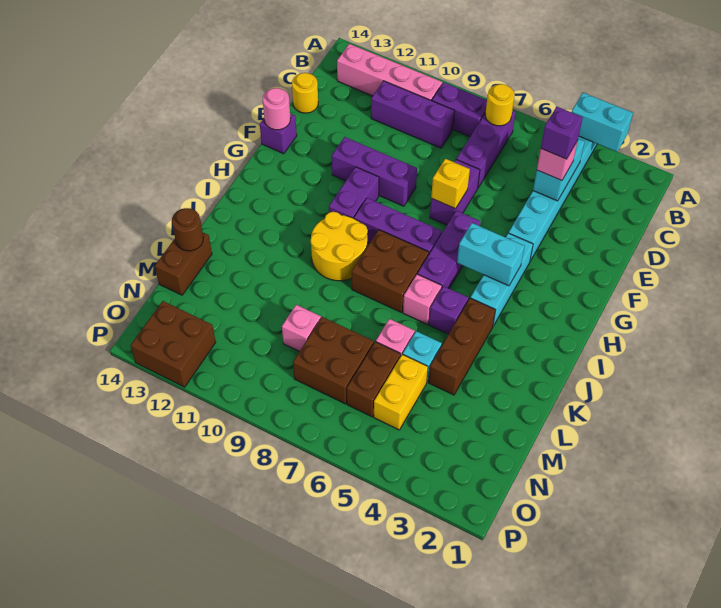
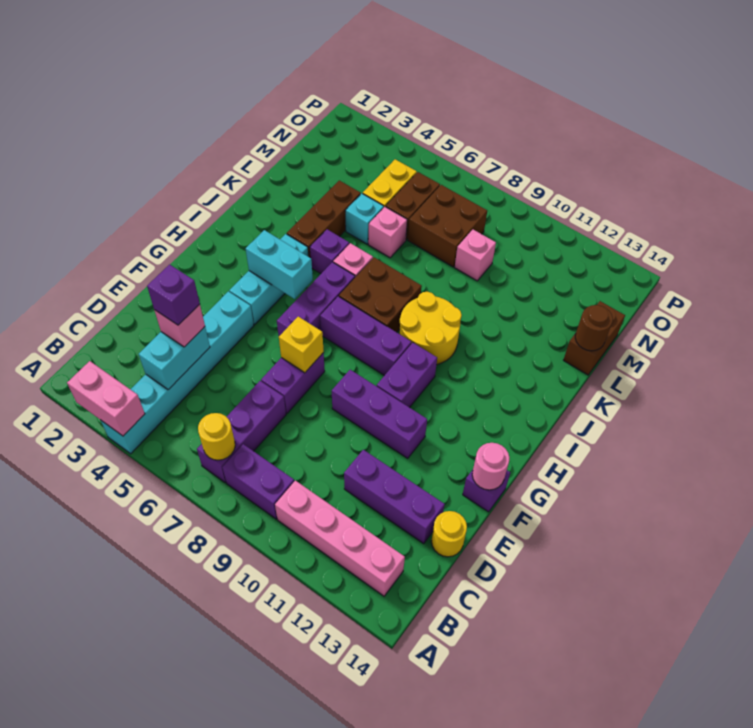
cyan brick A3:A4 level 2 -> pink brick A3:A4 level 2
purple brick C9:C11 level 1 -> purple brick D11:D13 level 1
brown brick O12:P13 level 1 -> none

